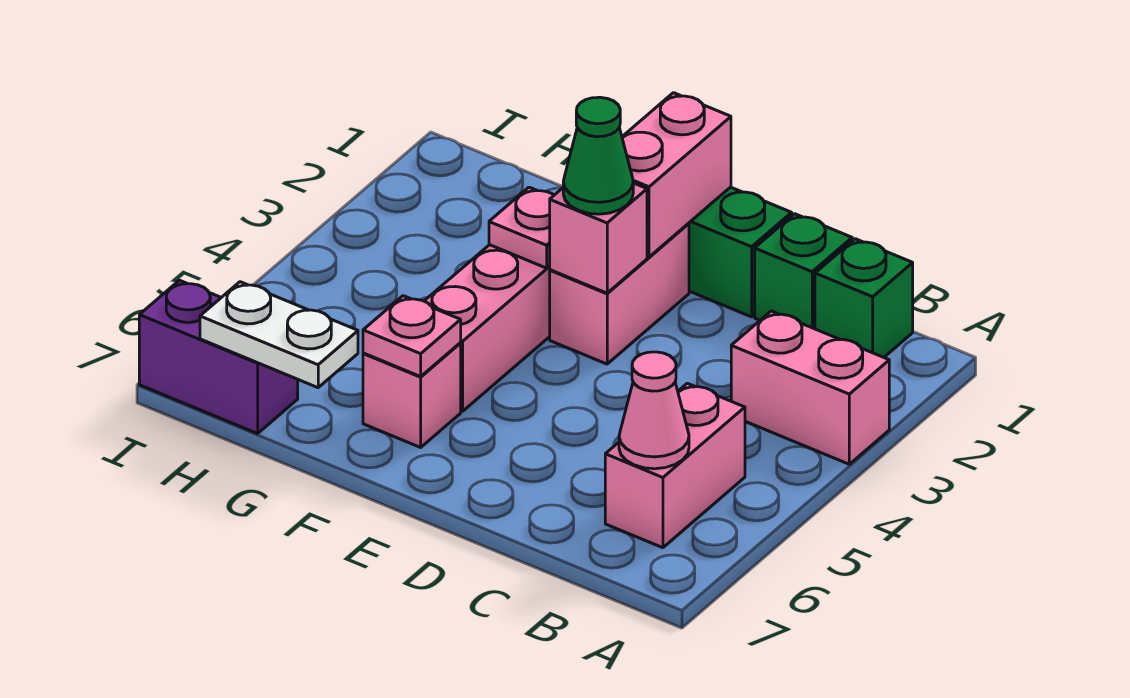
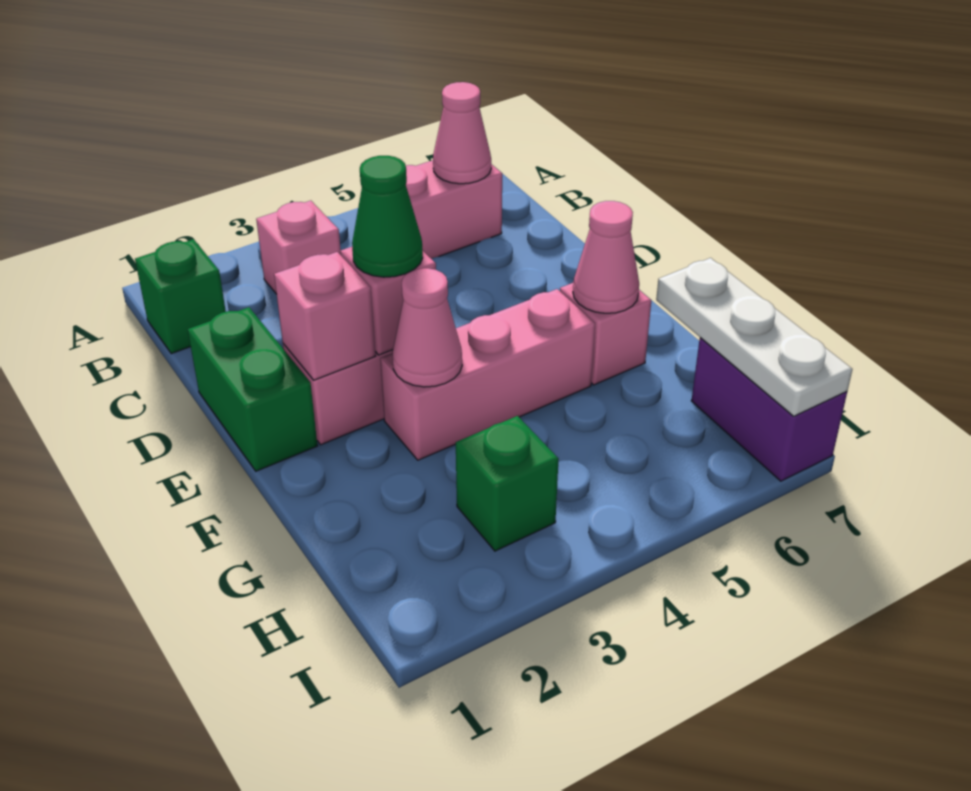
pink brick A3:B3 level 1 -> pink brick B3 level 1
green brick C1 level 1 -> green brick H3 level 1
pink brick E1:E2 level 2 -> pink brick E2 level 2
pink plate F3 level 2 -> pink cone F3 level 2
pink plate F6 level 2 -> pink cone F6 level 2
white plate G7:H7 level 2 -> white plate G7:I7 level 2

